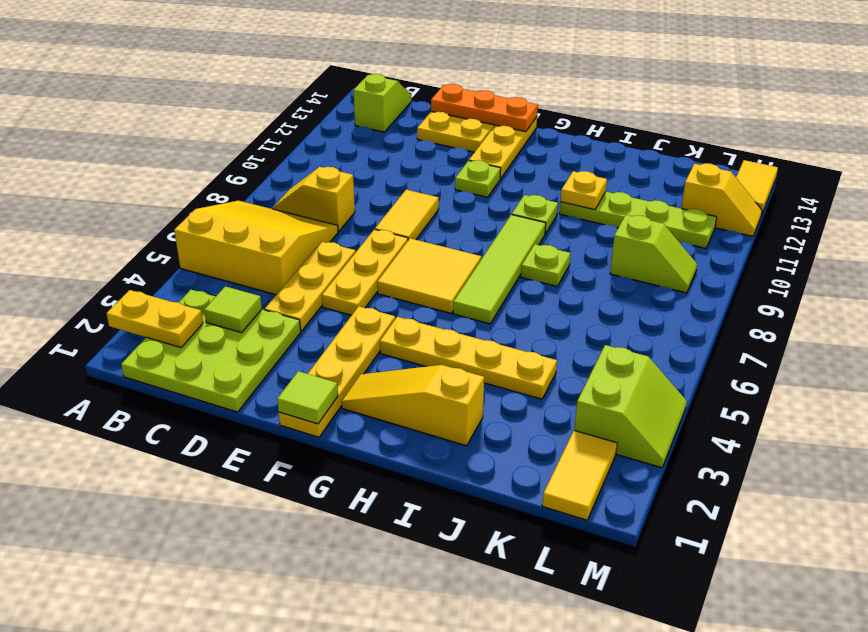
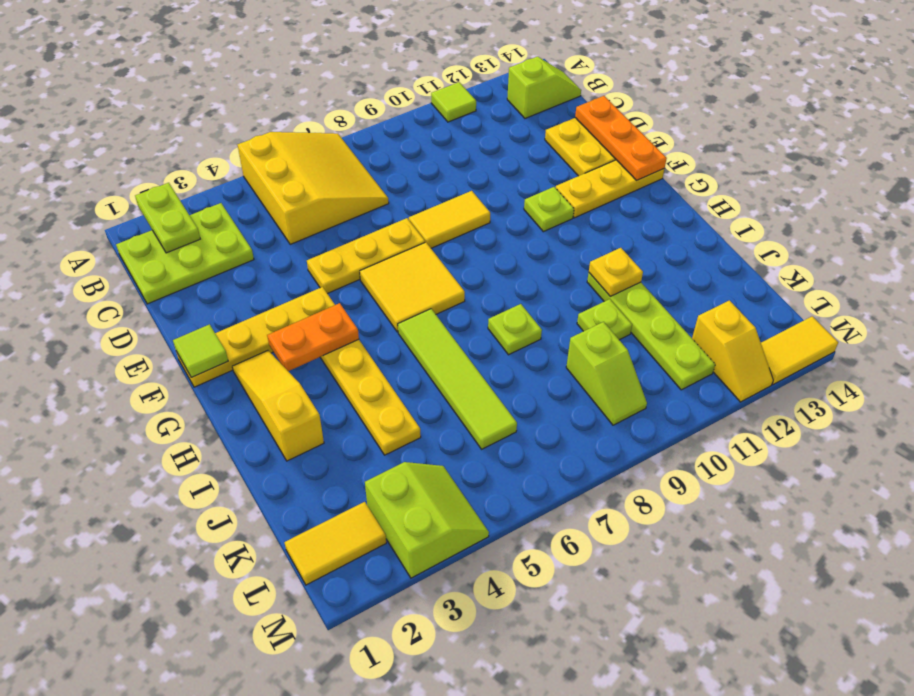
yellow plate A2:B2 level 2 -> lime plate A2:B2 level 2
lime plate B1:D3 level 1 -> lime plate B1:C3 level 1
yellow slope B8:C8 level 1 top C -> none
lime tile C3 level 2 -> lime tile A11 level 1
yellow plate D4:D6 level 1 -> none
none -> orange plate G3:G4 level 2
lime tile H6:H9 level 1 -> lime tile H6:K6 level 1
lime plate H10 level 1 -> lime plate J10 level 1
lime slope L3:M4 level 1 top L -> lime slope L3:M4 level 1 top 3

